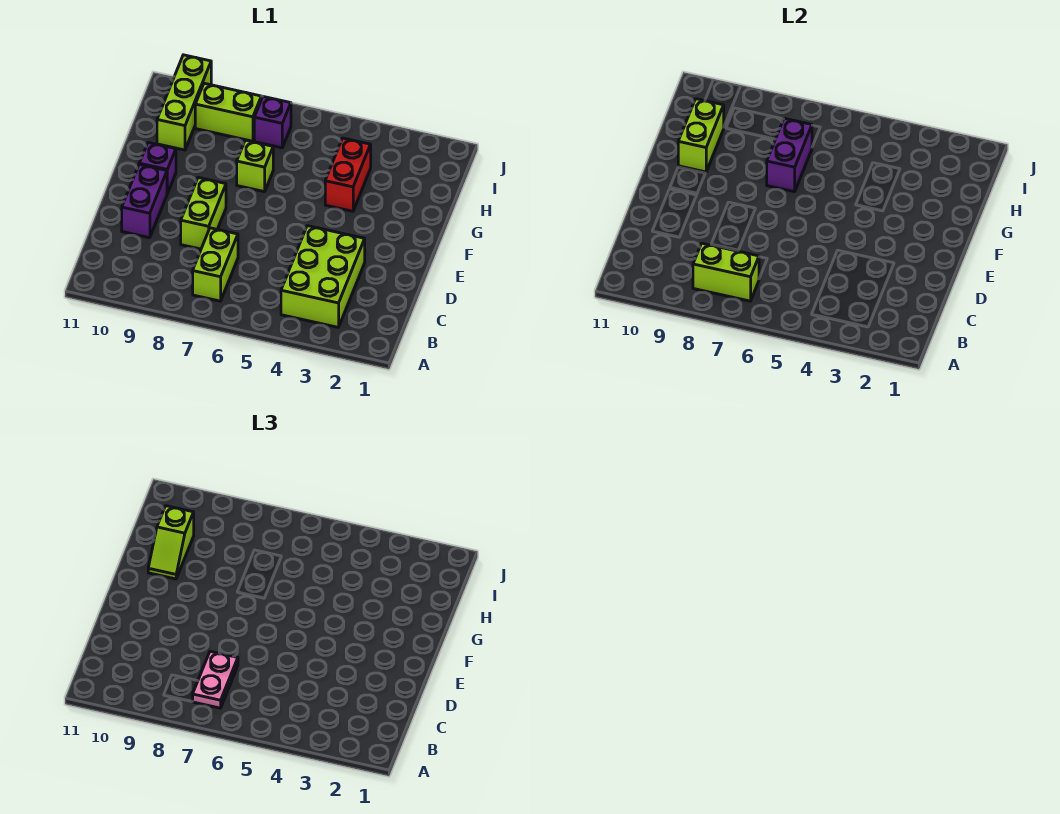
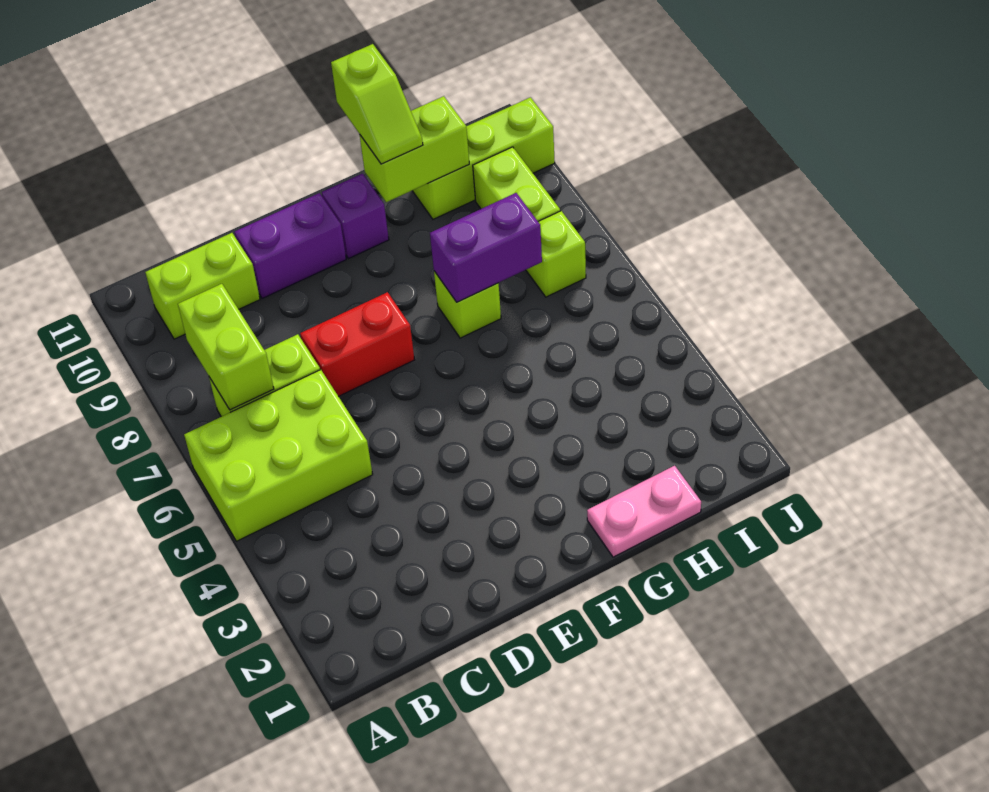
lime brick B3:D4 level 1 -> lime brick A5:C6 level 1
pink plate B7:C7 level 3 -> pink plate G1:H1 level 1
lime brick D8:E8 level 1 -> lime brick B10:C10 level 1
red brick G4:H4 level 1 -> red brick D7:E7 level 1
lime slope G10:H10 level 3 top H -> lime slope G10:G11 level 3 top 11
purple brick I7 level 1 -> lime brick I7 level 1

